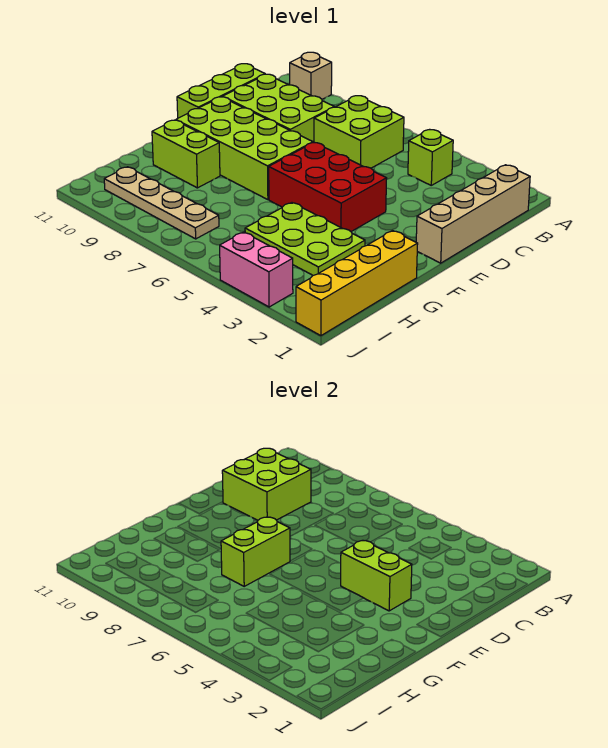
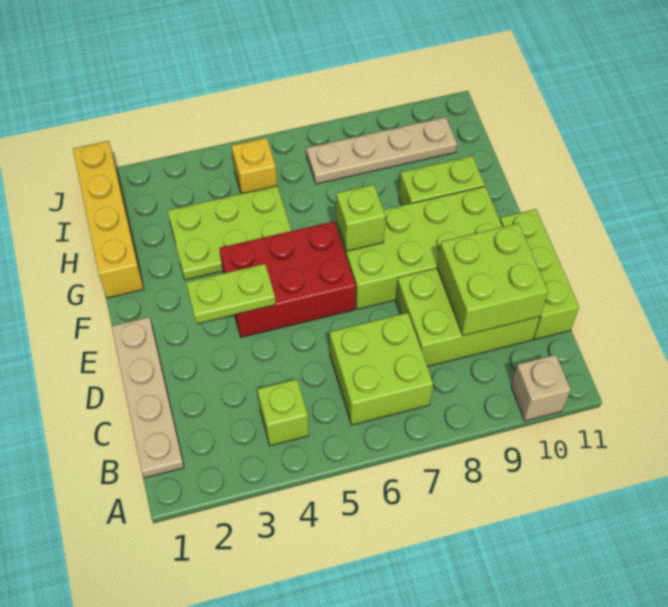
tan brick B1:E1 level 1 -> tan plate B1:E1 level 1
lime brick E3:E4 level 2 -> lime plate E3:E4 level 2
lime brick F7:G7 level 2 -> lime brick F7 level 2
none -> yellow brick I5 level 1
pink brick J3:J4 level 1 -> none

